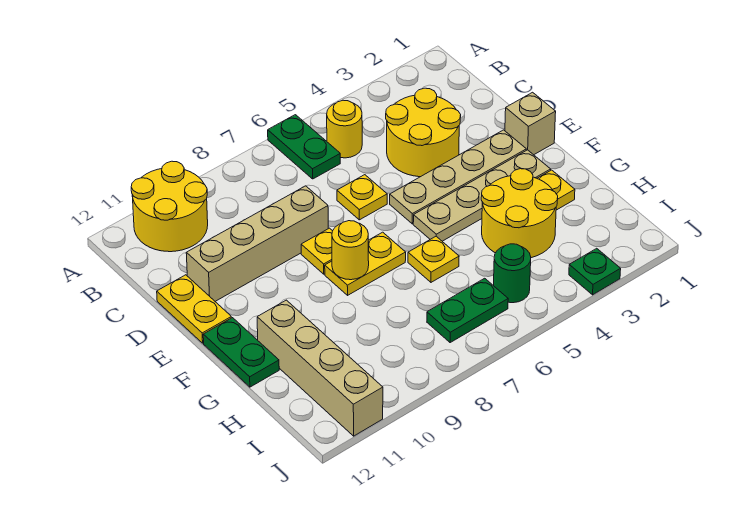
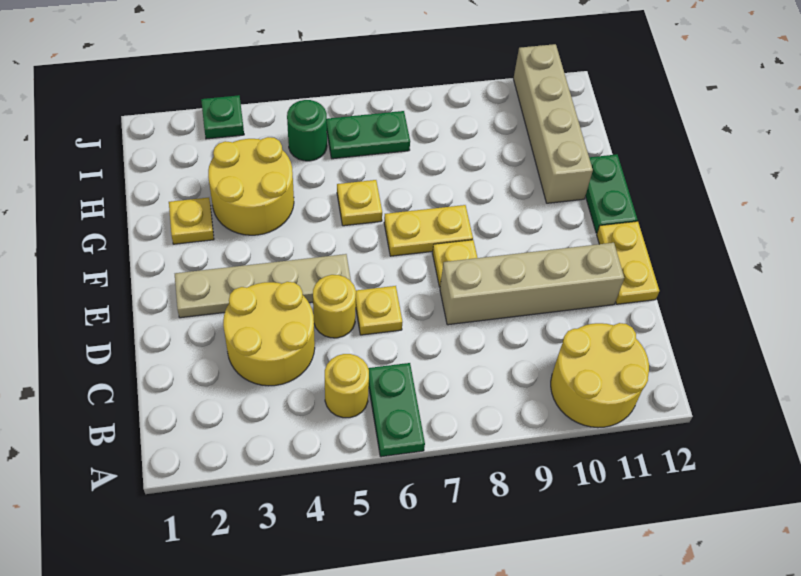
tan brick E1 level 1 -> none
tan plate F2:F5 level 1 -> none
yellow round brick F8 level 2 -> yellow round brick D5 level 1

